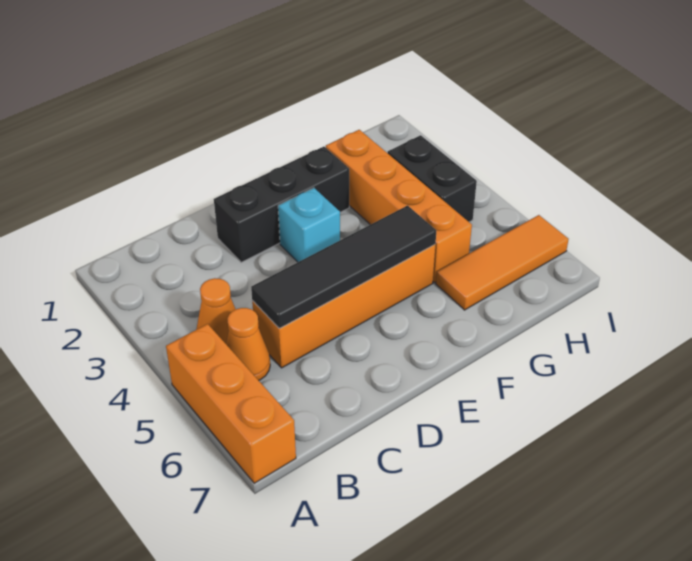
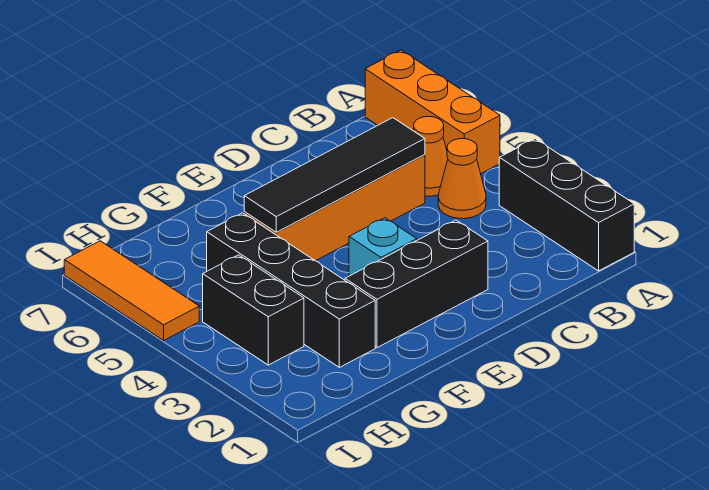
none -> black brick A1:A3 level 1
orange brick G2:G5 level 1 -> black brick G2:G5 level 1
orange tile G6:I6 level 1 -> orange tile I5:I7 level 1

